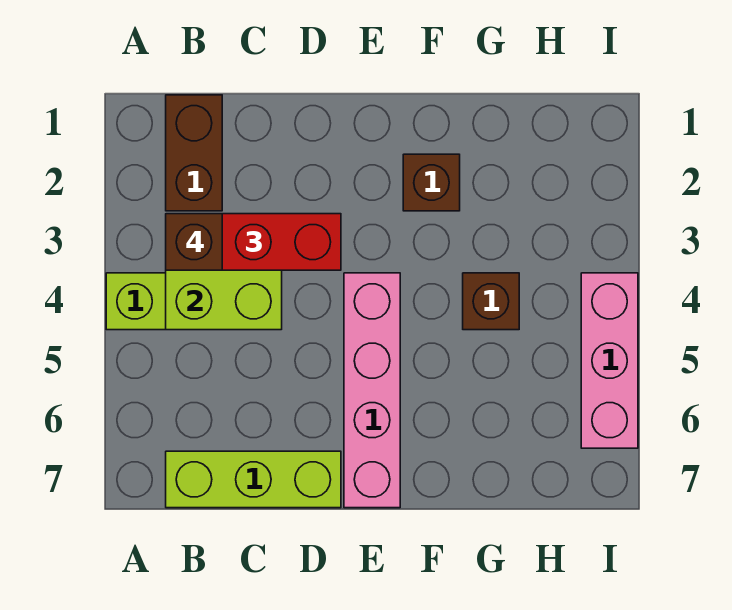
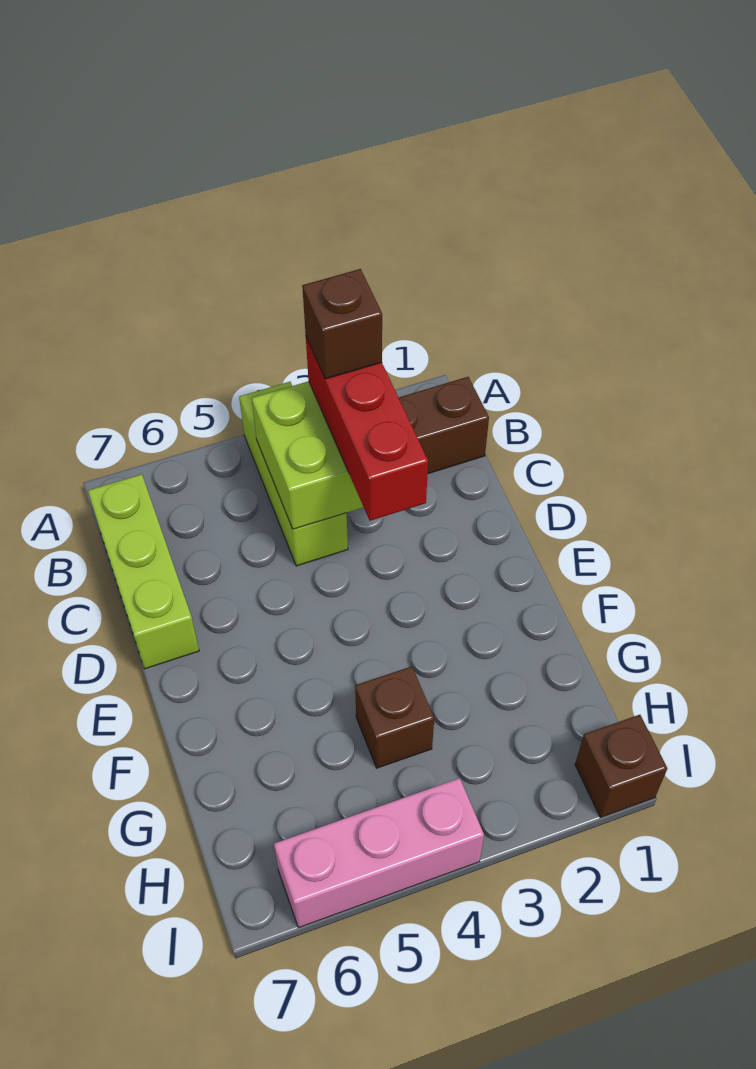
pink brick E4:E7 level 1 -> none
brown brick F2 level 1 -> brown brick I1 level 1

